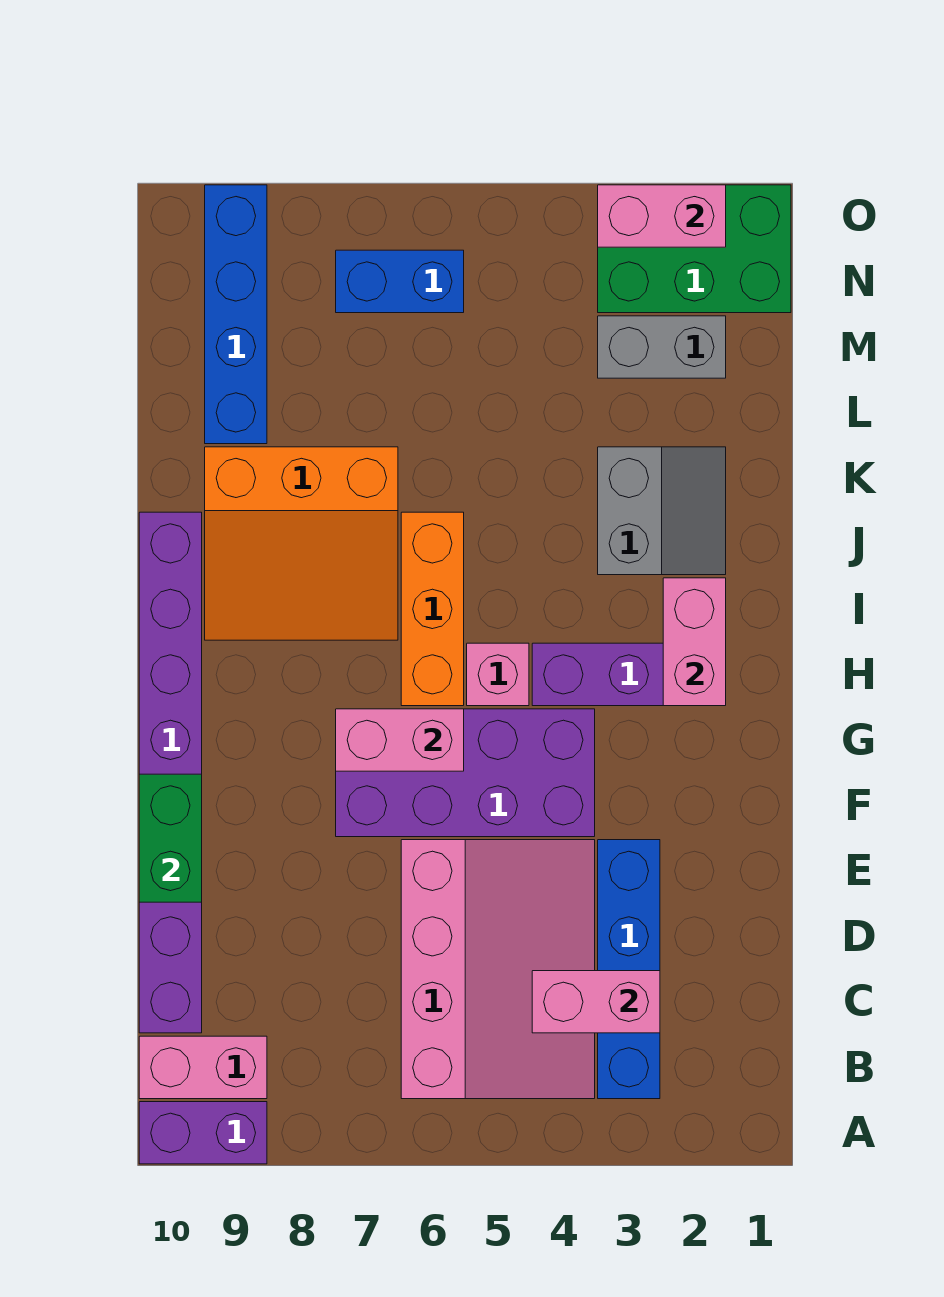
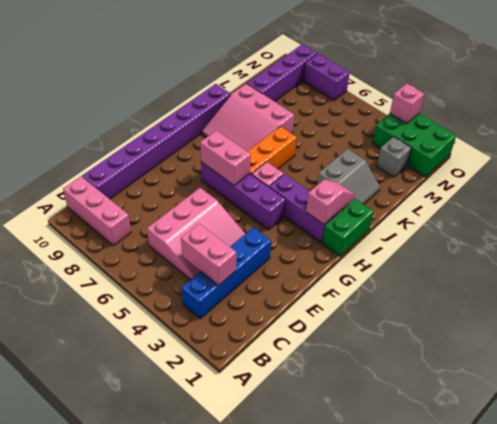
purple brick A9:A10 level 1 -> purple brick O7:O8 level 1
pink slope B4:E6 level 1 top 6 -> pink slope C4:E6 level 1 top 6
pink brick B9:B10 level 1 -> pink brick B8:B10 level 1
green brick E10:F10 level 2 -> green brick H1:I1 level 1
purple brick F4:G7 level 1 -> purple brick G4:G7 level 1
pink brick H2:I2 level 2 -> pink slope H2:I2 level 2 top H
orange slope I7:K9 level 1 top K -> pink slope I7:K9 level 1 top K
blue brick L9:O9 level 1 -> purple brick L9:O9 level 1
grey brick M2:M3 level 1 -> grey brick M2 level 1
blue brick N6:N7 level 1 -> none
pink brick O2:O3 level 2 -> pink brick O3 level 2

